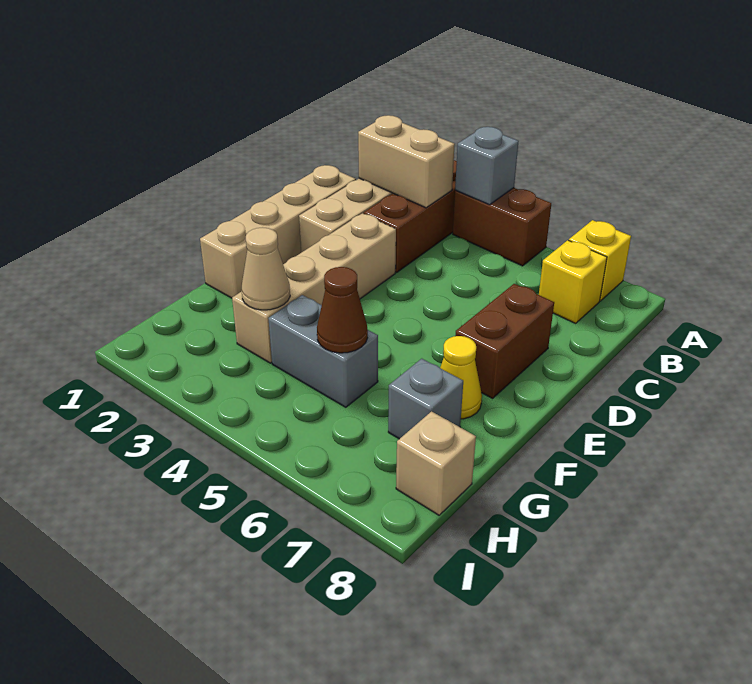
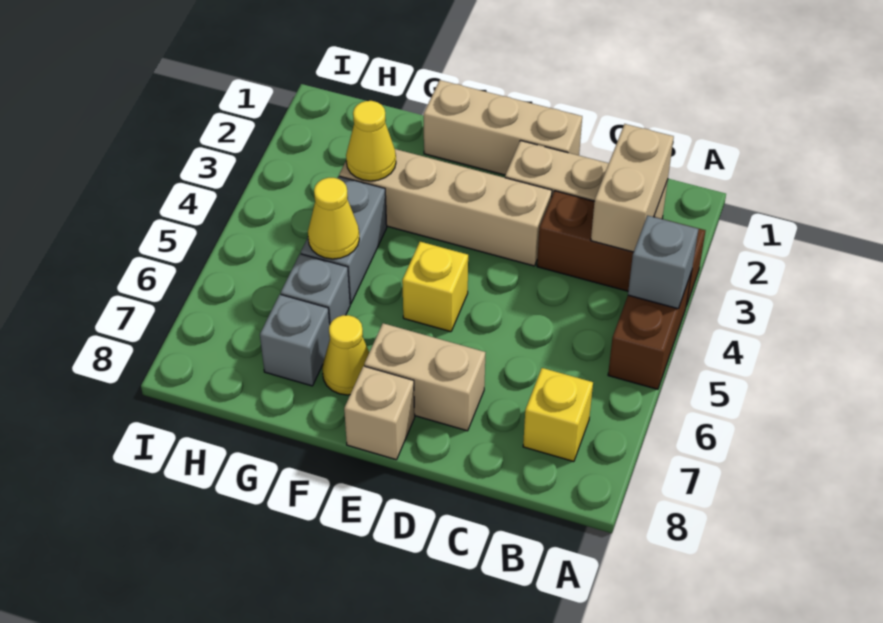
yellow brick A7 level 1 -> yellow brick E5 level 1
tan brick C1:F1 level 1 -> tan brick D1:F1 level 1
brown brick D7:E7 level 1 -> tan brick D7:E7 level 1
tan cone G3 level 2 -> yellow cone G3 level 2
brown cone G5 level 2 -> yellow cone G5 level 2
none -> grey brick G6 level 1
tan brick H8 level 1 -> tan brick E8 level 1

